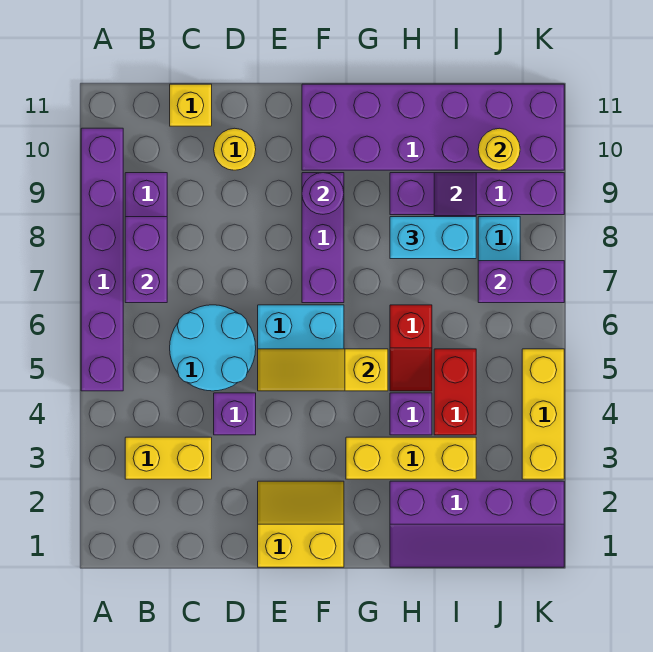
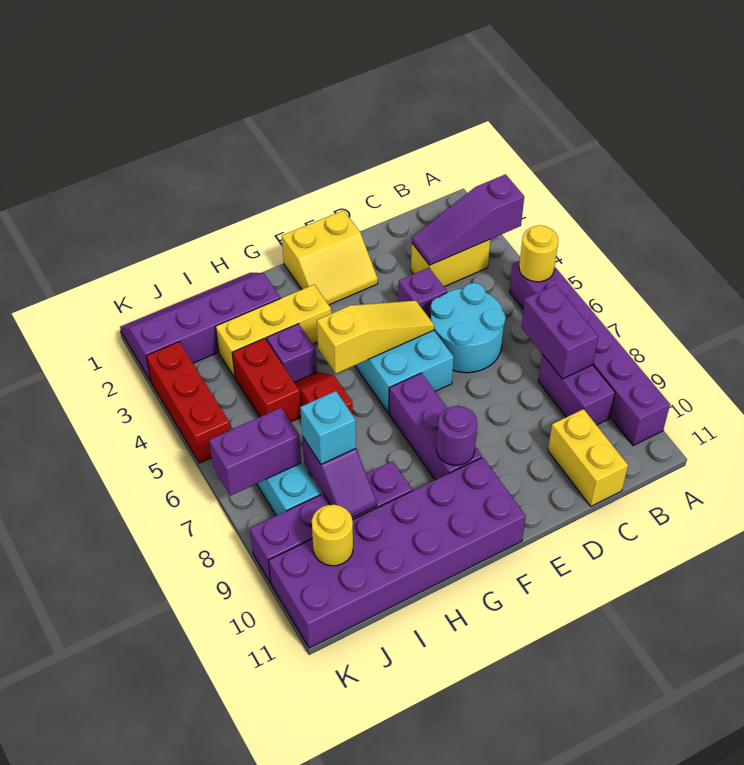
none -> purple slope A3:C3 level 2 top A
yellow brick C11 level 1 -> yellow brick C10:C11 level 1
yellow round brick D10 level 1 -> yellow round brick A5 level 2
cyan brick H8:I8 level 3 -> cyan brick I8 level 3
yellow brick K3:K5 level 1 -> red brick K3:K5 level 1

